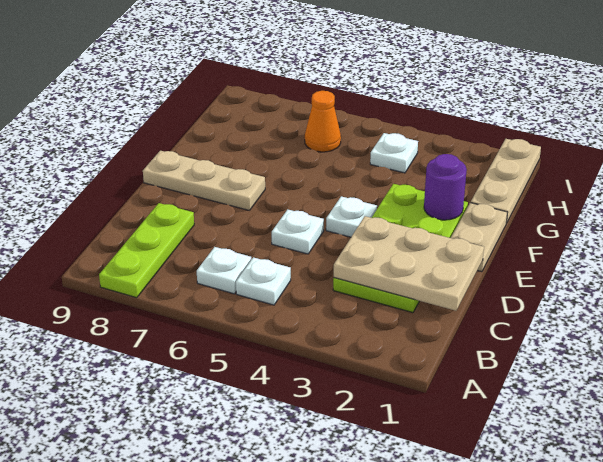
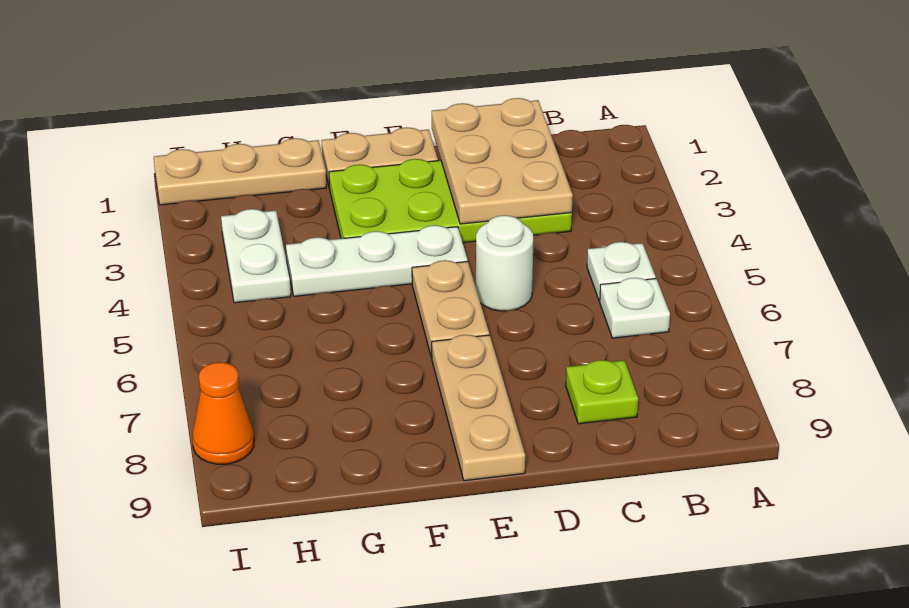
lime plate A8:C8 level 1 -> lime plate C8 level 1
white plate D5 level 1 -> white round brick D5 level 1
white plate E4 level 1 -> white plate E4:G4 level 1
none -> tan plate E5:E6 level 1
purple round brick F2 level 2 -> none
white plate H4 level 1 -> white plate H3:H4 level 1
orange cone H6 level 1 -> orange cone I8 level 1

